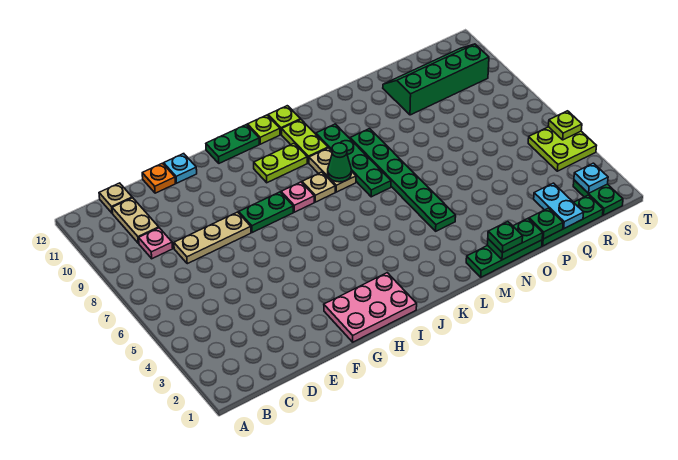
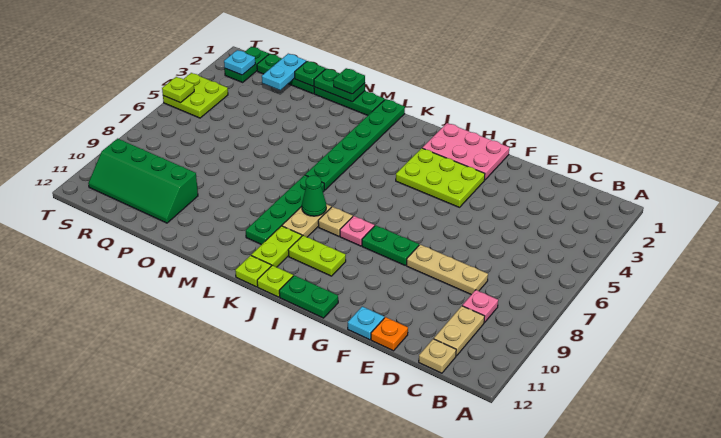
none -> lime plate G3:I4 level 1
green plate M4:M9 level 1 -> green plate L1:L6 level 1

